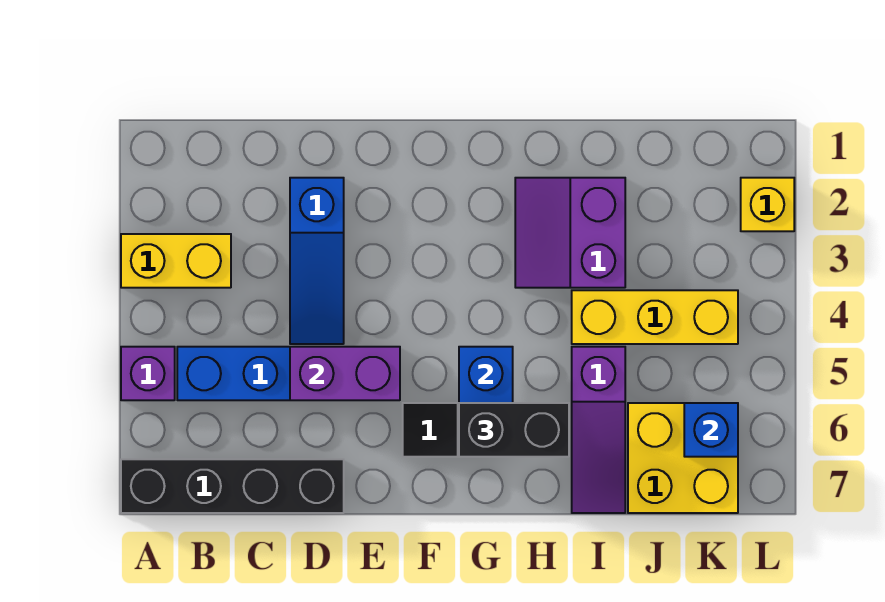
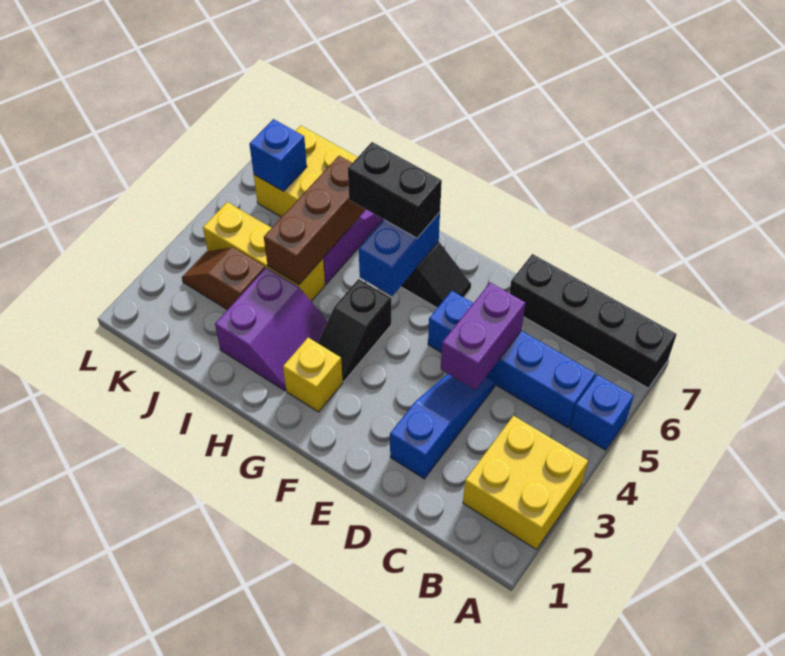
yellow brick A3:B3 level 1 -> yellow brick A2:B3 level 1
purple brick A5 level 1 -> blue brick A5 level 1
purple brick D5:E5 level 2 -> purple brick D4:D5 level 2
none -> black slope G3:G4 level 1 top 4
none -> brown brick I4:I6 level 2
none -> brown slope J3:K3 level 1 top J
yellow brick L2 level 1 -> yellow brick G2 level 1

